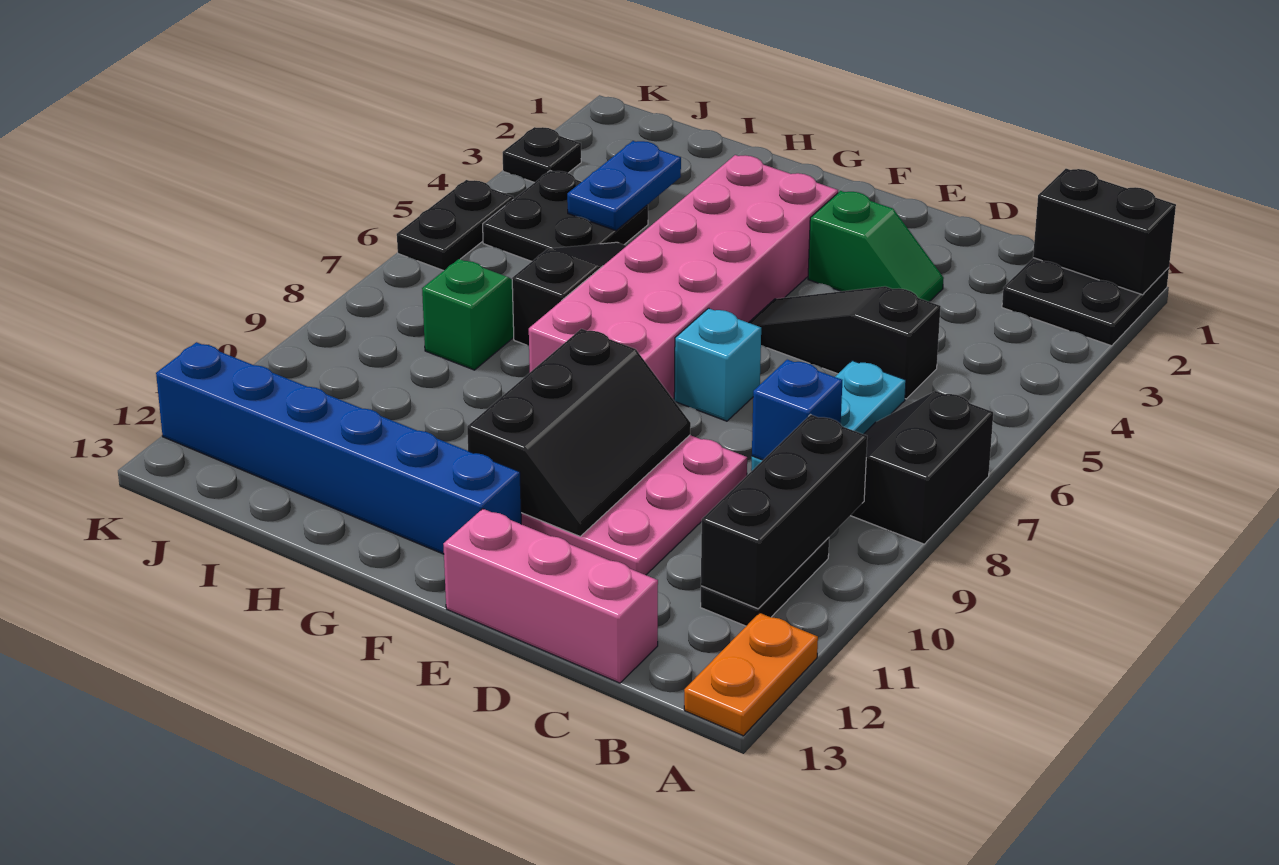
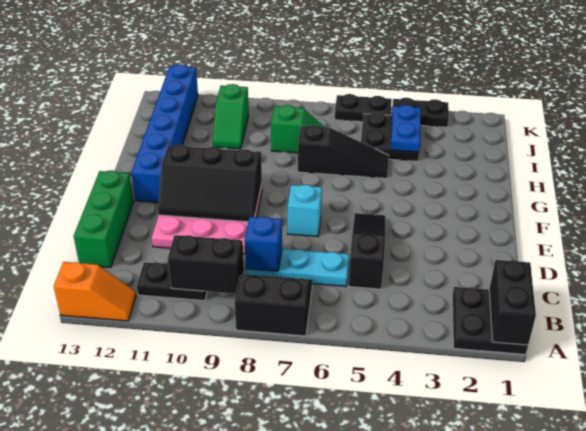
orange plate A12:A13 level 1 -> orange slope A12:A13 level 1 top 13
black brick B9:B11 level 2 -> black brick B9:B10 level 2
pink brick C13:E13 level 1 -> green brick C13:E13 level 1
green slope D3:E3 level 1 top E -> green slope I10:J10 level 1 top J
pink brick F3:G8 level 1 -> none
blue plate I3:I4 level 2 -> blue plate I4:J4 level 2
black plate K3 level 1 -> black plate K3:K4 level 1

